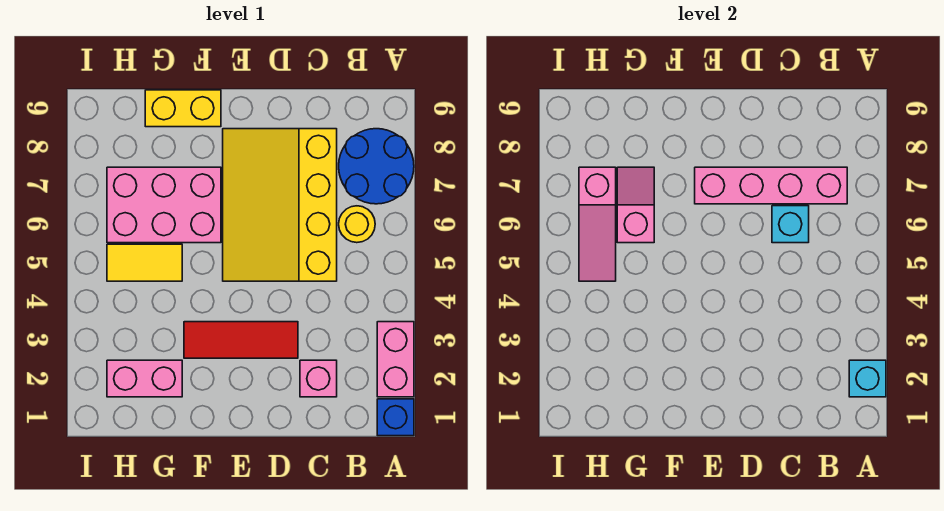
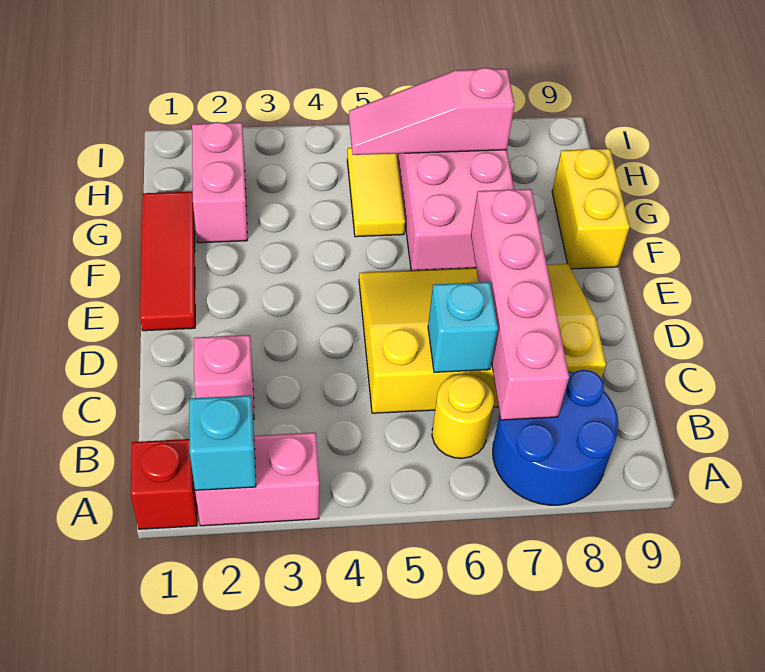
blue brick A1 level 1 -> red brick A1 level 1
red tile D3:F3 level 1 -> red tile E1:G1 level 1
pink slope G6:G7 level 2 top 6 -> none

